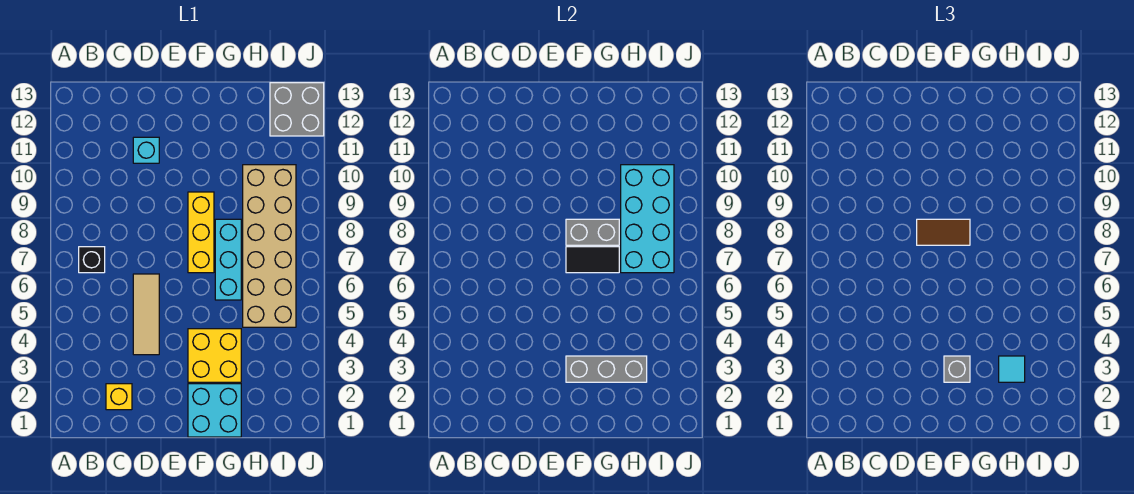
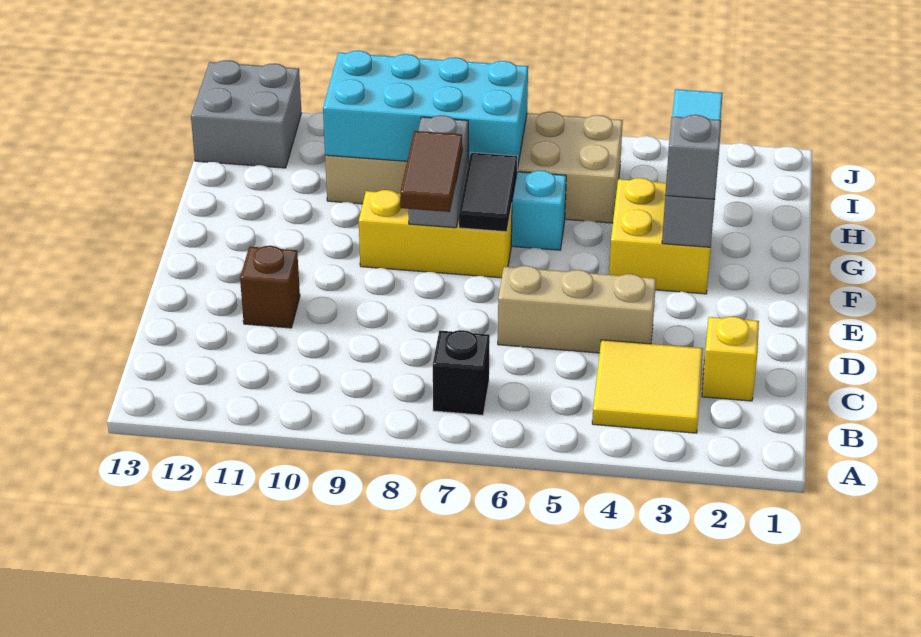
none -> yellow tile B3:C4 level 1
tan tile D4:D6 level 1 -> tan brick D4:D6 level 1
cyan brick D11 level 1 -> brown brick D11 level 1
cyan brick F1:G2 level 1 -> none

